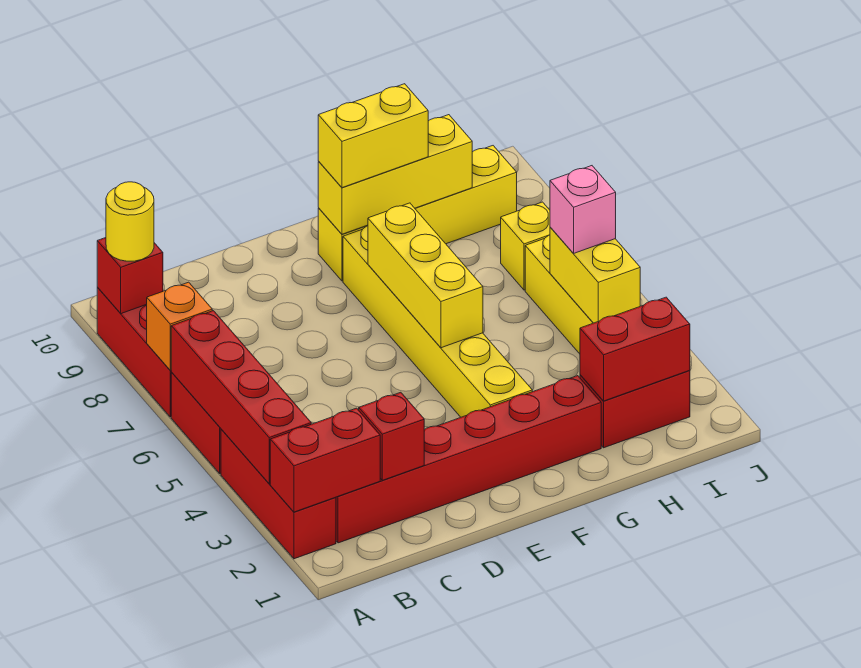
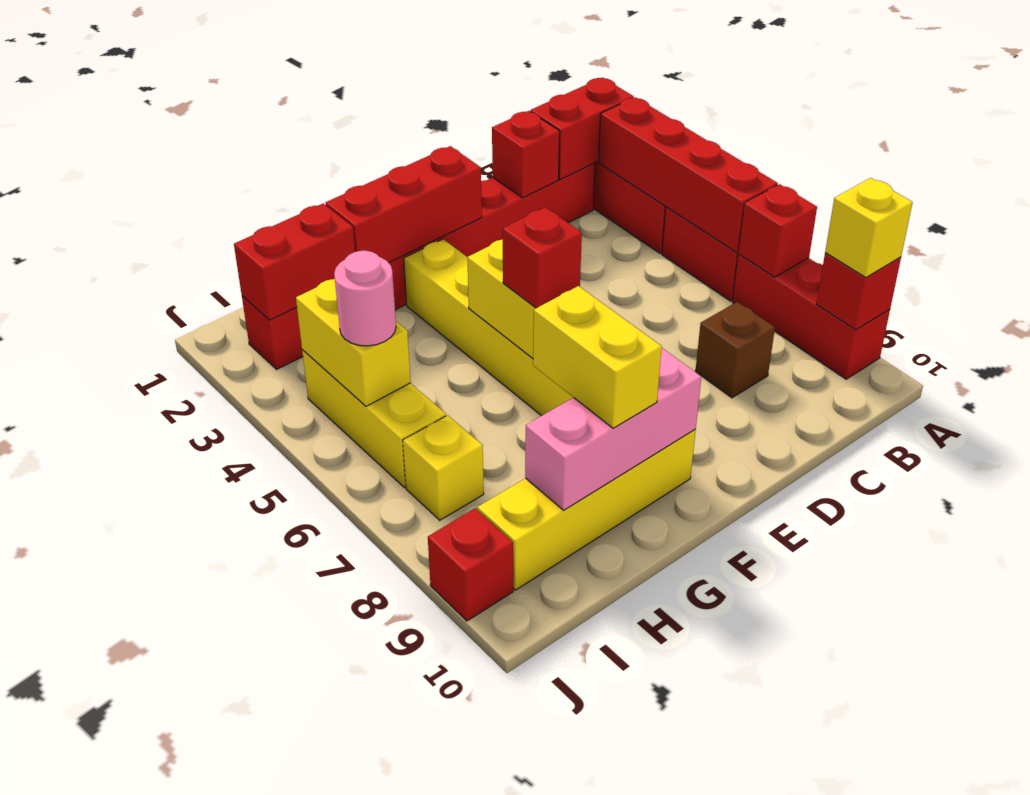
orange brick A7 level 2 -> red brick A7 level 2
yellow round brick A9 level 3 -> yellow brick A9 level 3
none -> brown brick C8 level 1
none -> red brick E2:G2 level 2
none -> red brick F6 level 3
yellow brick F9:H9 level 2 -> pink brick F9:H9 level 2
yellow brick F9:G9 level 3 -> yellow brick G8:G9 level 3
pink brick I5 level 3 -> pink round brick I5 level 3
none -> red brick J9 level 1

